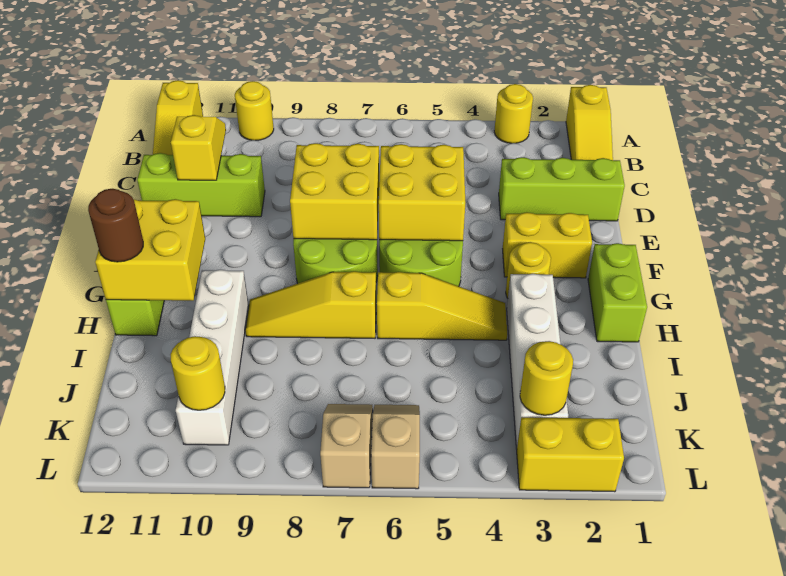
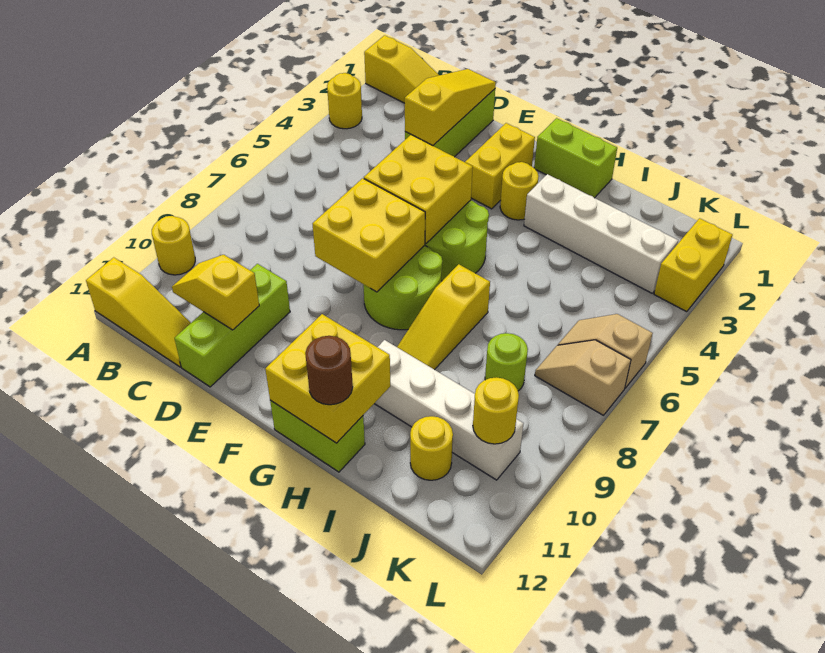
yellow slope H4:H6 level 1 top 6 -> yellow slope D1:D3 level 2 top 3
none -> lime round brick J8 level 1
yellow round brick K3 level 2 -> yellow round brick J11 level 1

